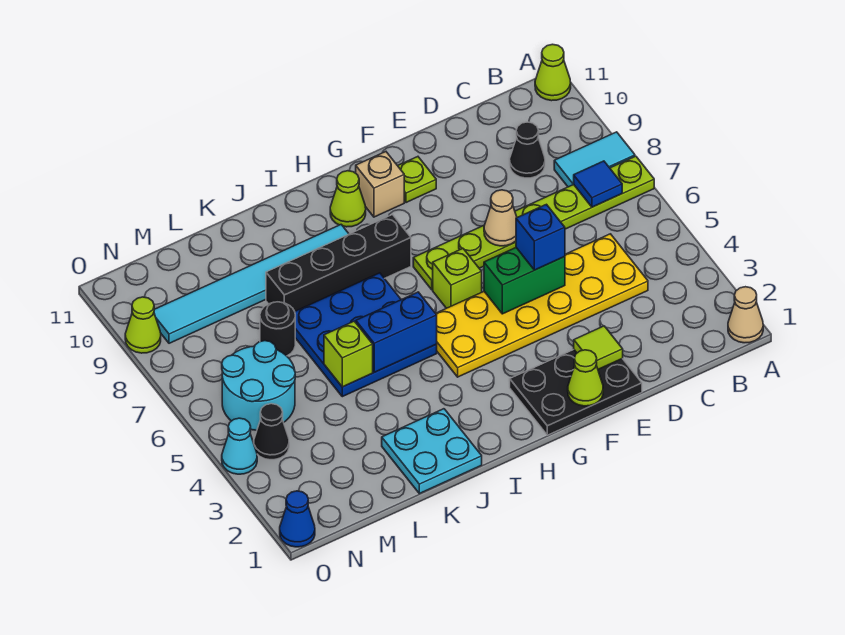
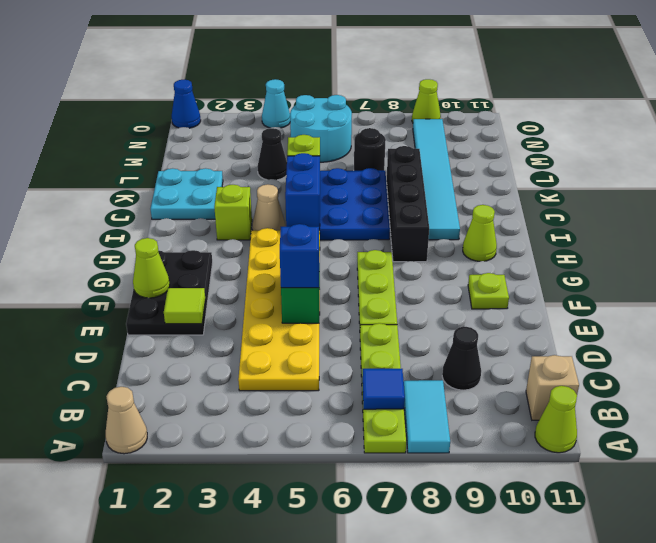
tan cone E7 level 2 -> tan cone I4 level 1
lime brick G6 level 1 -> lime brick I3 level 1
tan brick G10 level 1 -> tan brick B11 level 1
black cone N4 level 1 -> black cone L4 level 1

